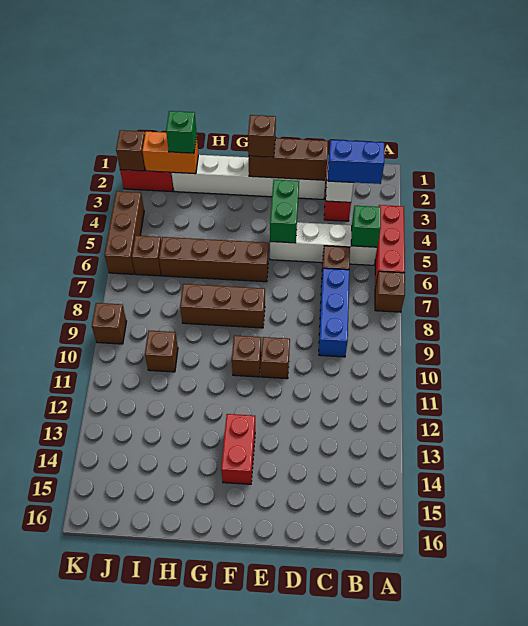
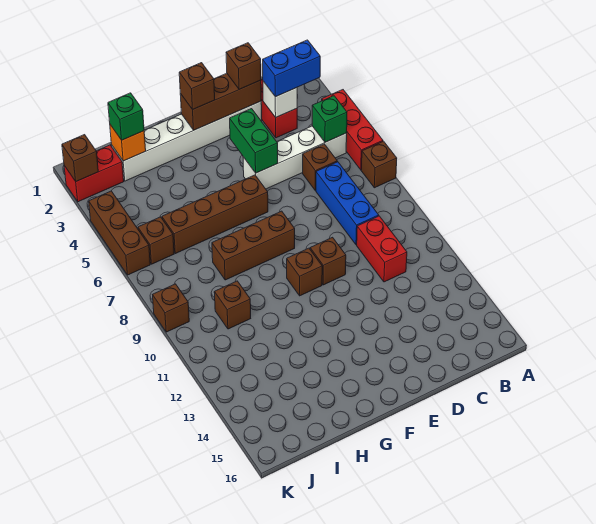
none -> brown brick D2 level 3
red brick F13:F14 level 1 -> red brick C10:C11 level 1
orange brick I2:J2 level 2 -> orange brick I2 level 2

